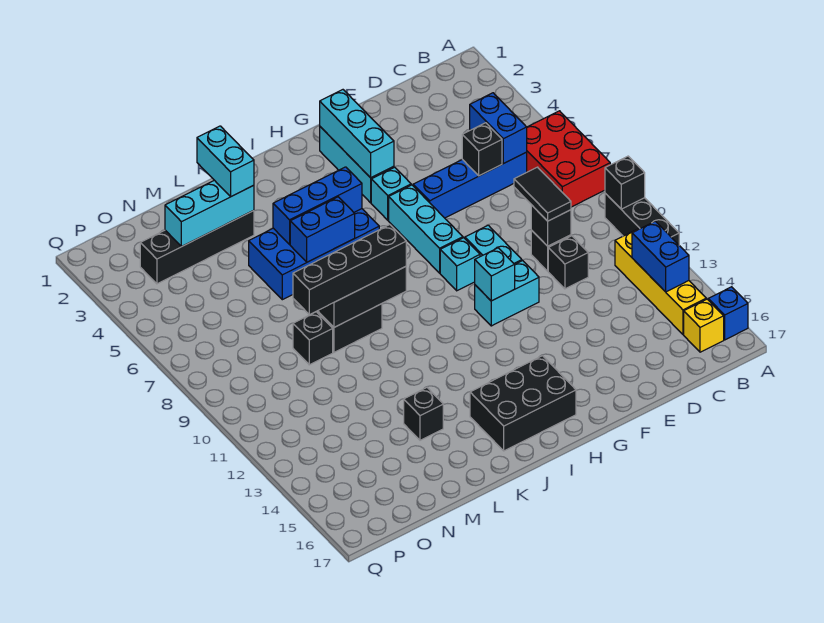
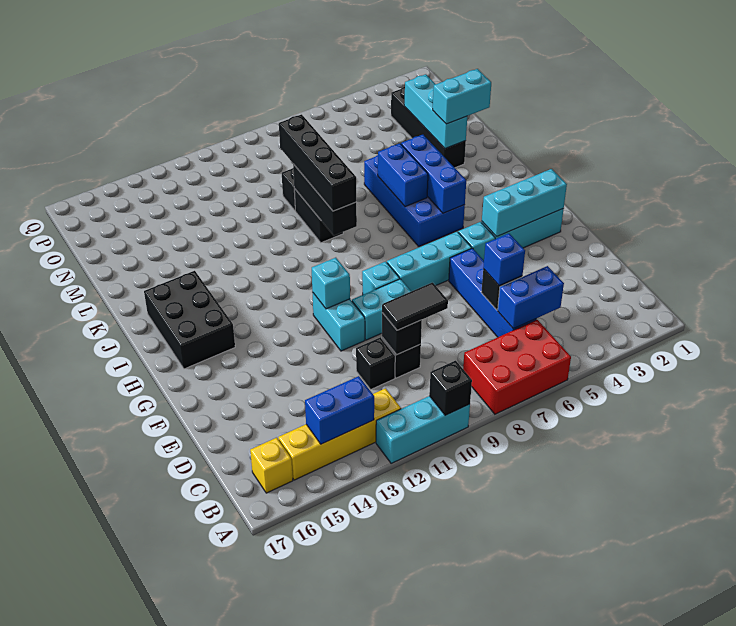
black brick A10:A12 level 1 -> cyan brick A10:A12 level 1
blue brick A16 level 1 -> blue brick D6 level 3
black brick L14 level 1 -> none

